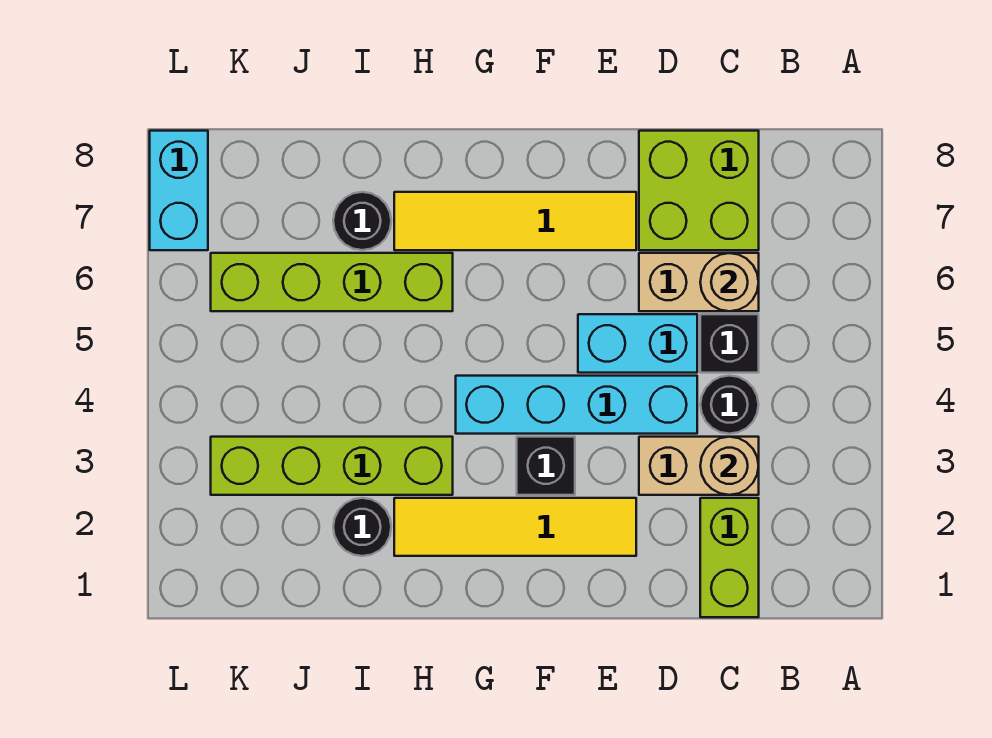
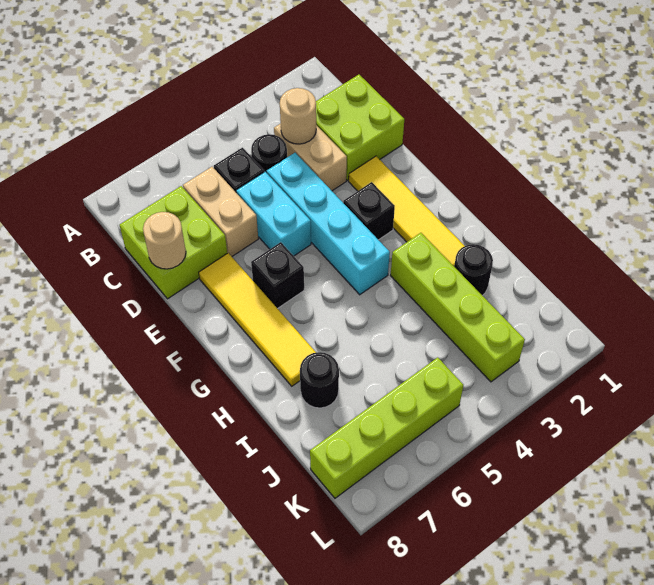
lime brick C1:C2 level 1 -> lime brick C1:D2 level 1
tan round brick C6 level 2 -> tan round brick D8 level 2
none -> black brick F6 level 1
lime brick H6:K6 level 1 -> lime brick K5:K8 level 1
cyan brick L7:L8 level 1 -> none

